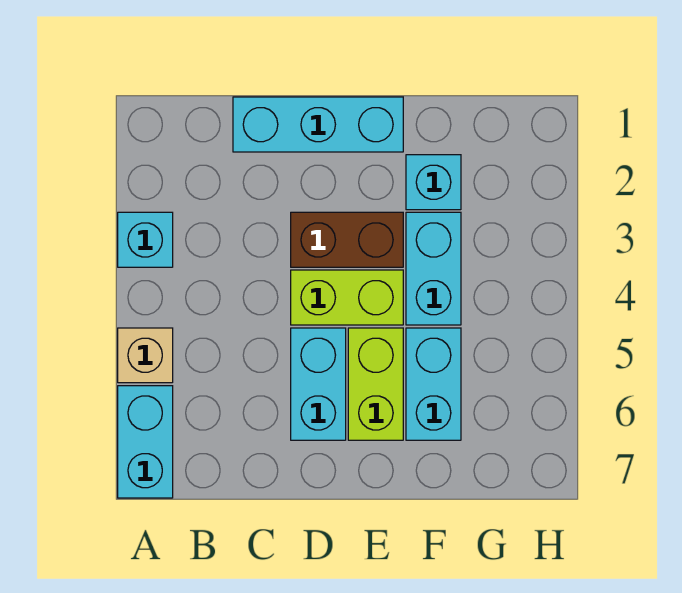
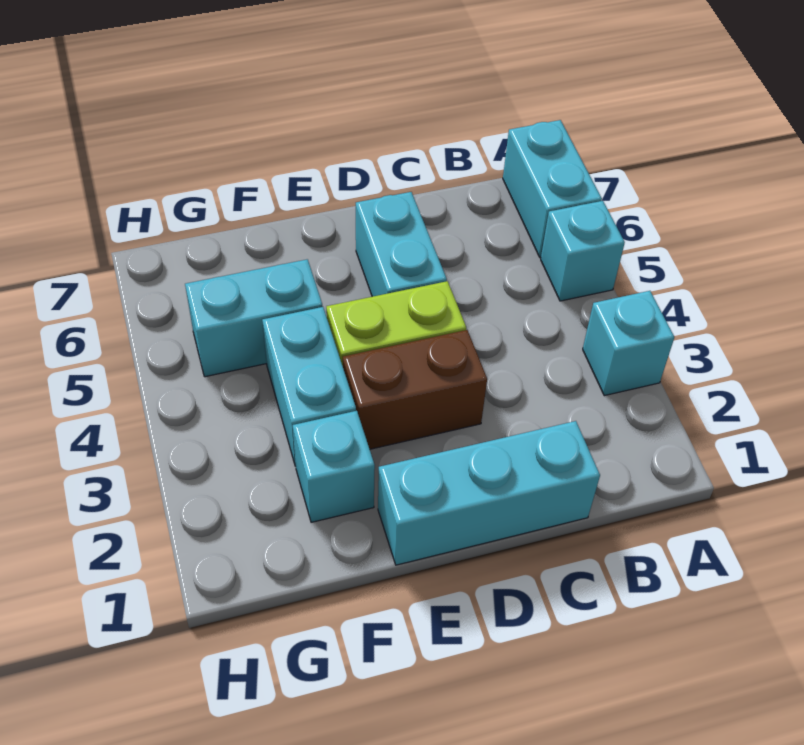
tan brick A5 level 1 -> cyan brick A5 level 1
lime brick E5:E6 level 1 -> none
cyan brick F5:F6 level 1 -> cyan brick F5:G5 level 1

